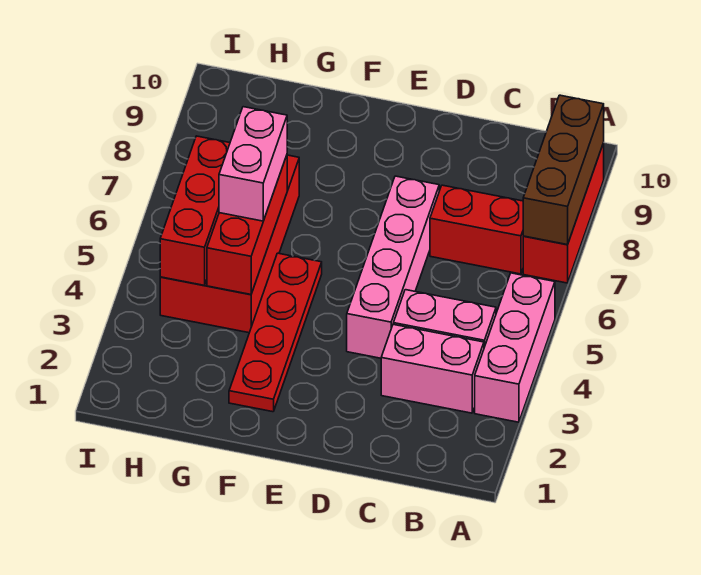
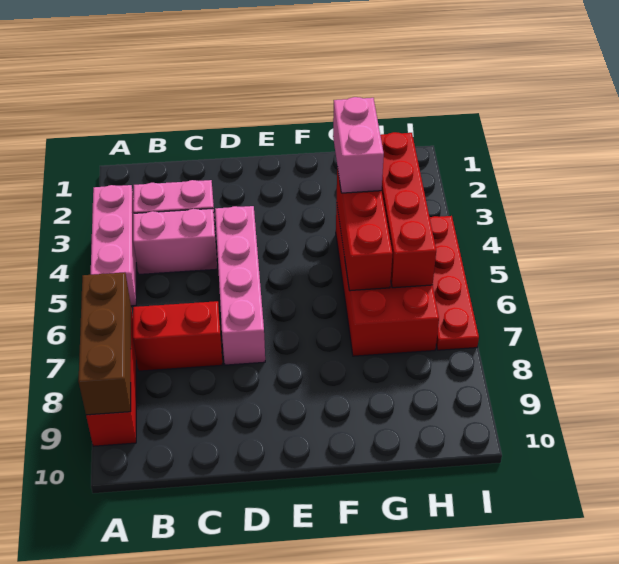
red plate F2:F5 level 1 -> red plate I4:I7 level 1
pink brick G5:G6 level 3 -> pink brick G3:G4 level 3
red brick H4:H6 level 2 -> red brick H3:H6 level 2

